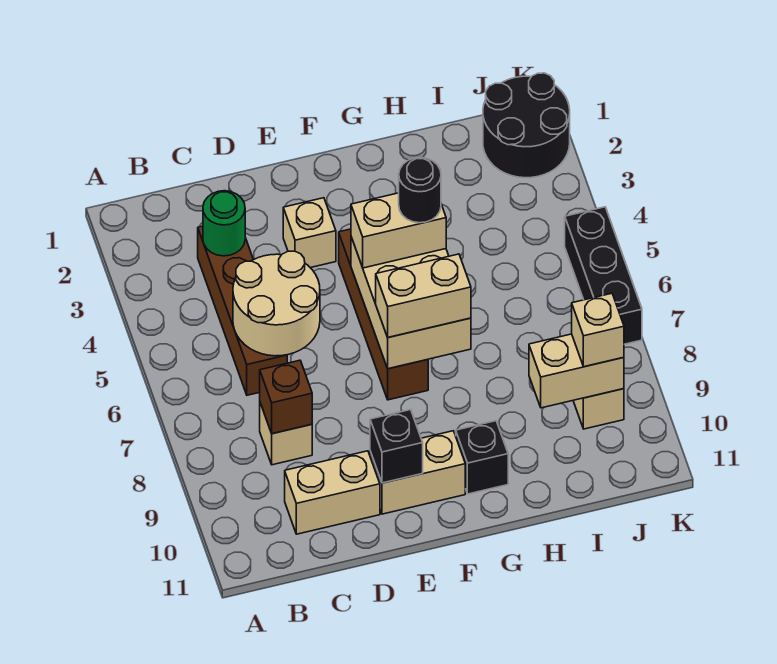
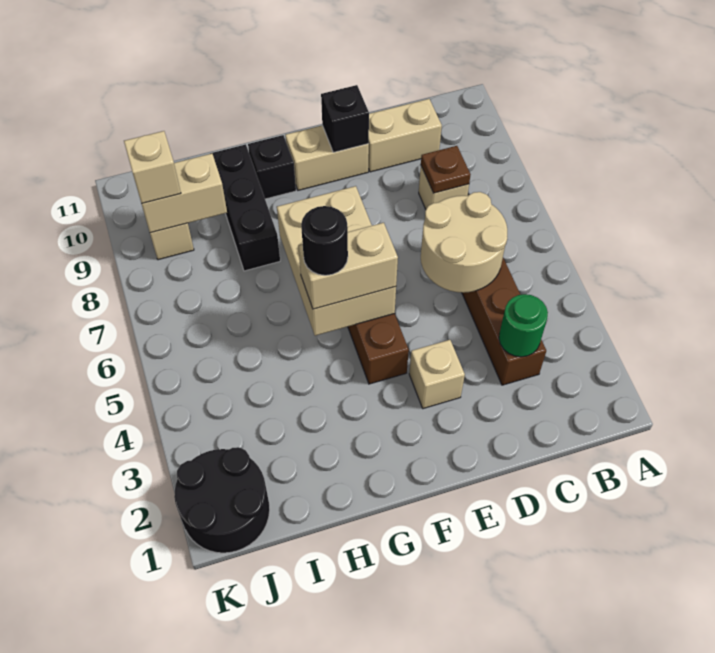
brown brick C8 level 2 -> brown plate C8 level 2
tan brick F7:G7 level 3 -> none
black brick K5:K7 level 1 -> black brick H8:H10 level 1

